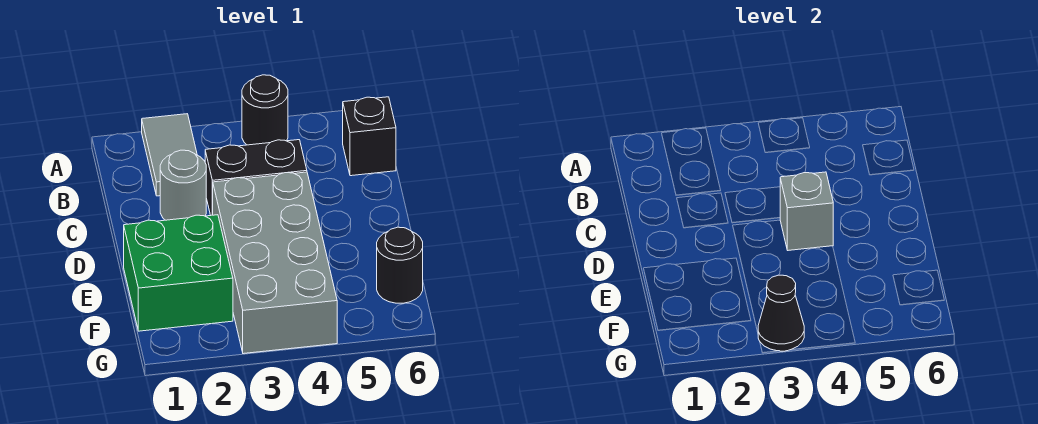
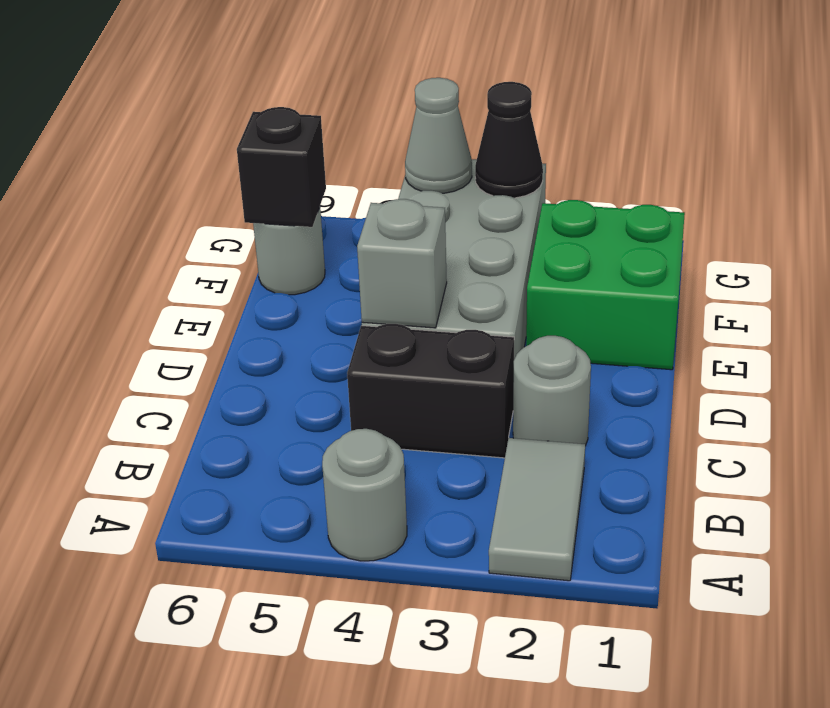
black round brick A4 level 1 -> grey round brick A4 level 1
black brick B6 level 1 -> black brick F6 level 2
black round brick F6 level 1 -> grey round brick F6 level 1
none -> grey cone G4 level 2

